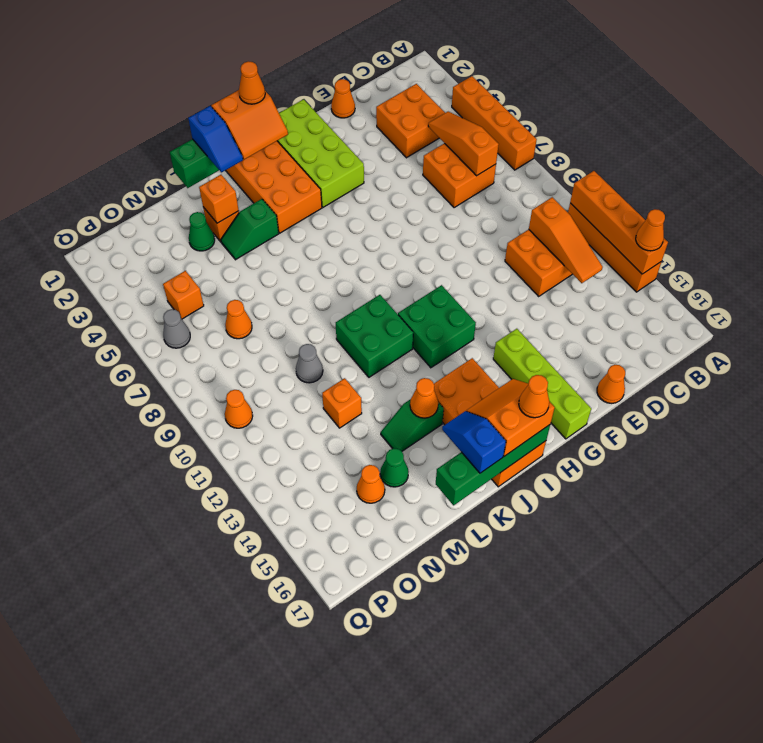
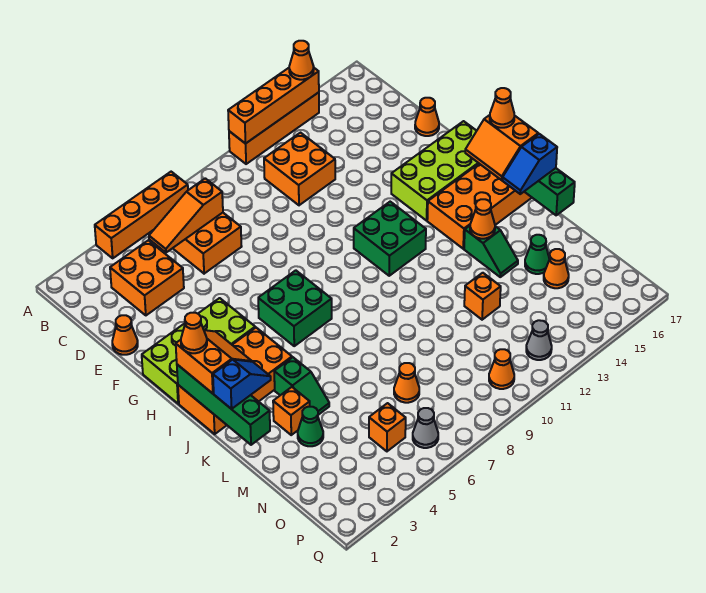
orange slope C11:C13 level 2 top 11 -> none
lime brick G14:G17 level 1 -> lime brick G14:H17 level 1
green brick J10:K11 level 1 -> green brick H6:I7 level 1
orange brick L3 level 2 -> none
grey cone M10 level 1 -> grey cone P12 level 1

